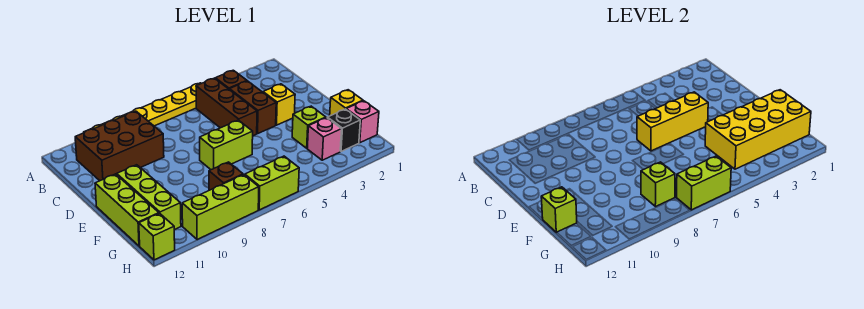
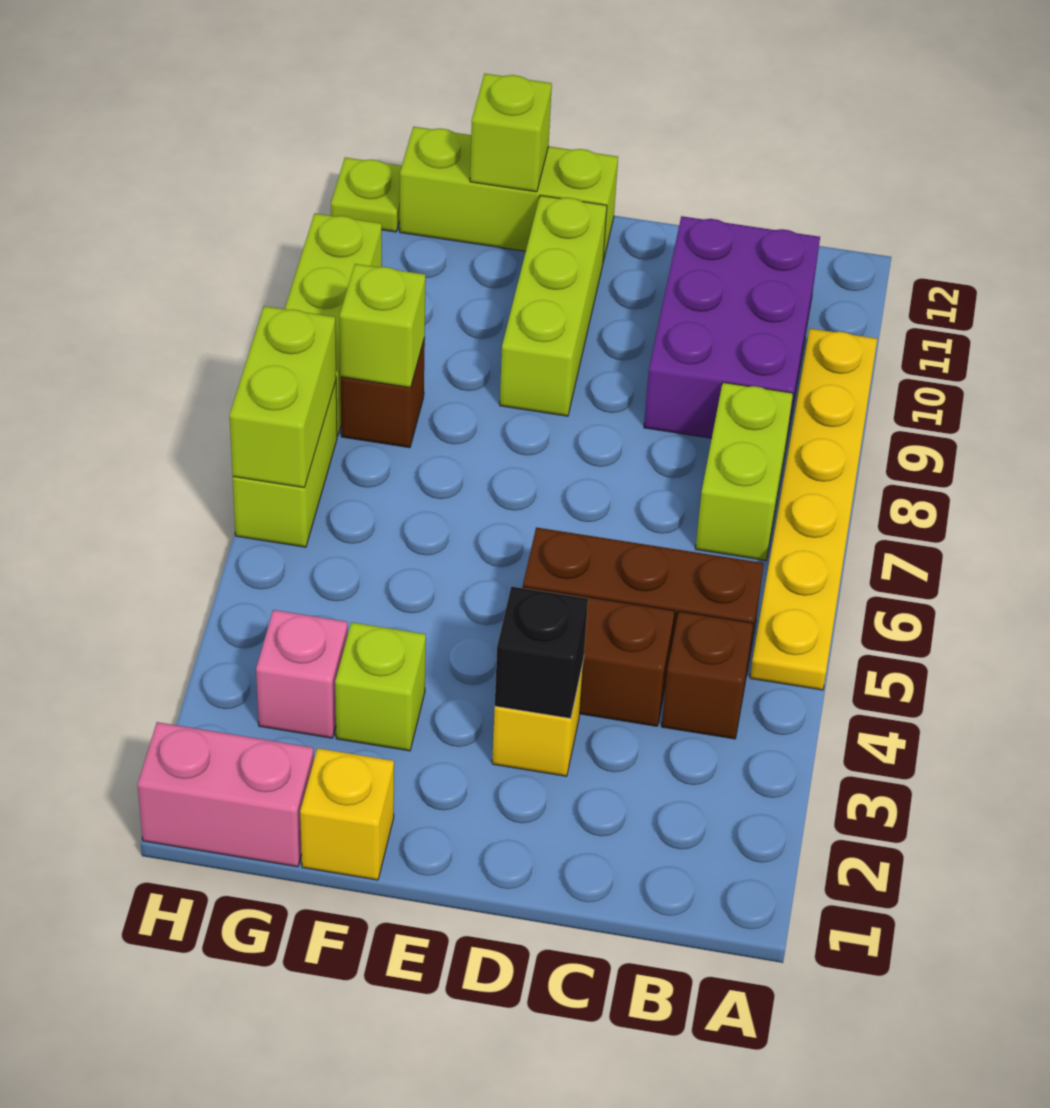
brown brick B9:C11 level 1 -> purple brick B9:C11 level 1
yellow brick D4:D6 level 2 -> none
lime brick E6:E7 level 1 -> lime brick B7:B8 level 1
lime brick E11:G11 level 1 -> lime brick E9:E11 level 1
yellow brick F1:G4 level 2 -> none
pink brick G1 level 1 -> pink brick G1:H1 level 1
black brick G2 level 1 -> black brick D3 level 2
lime brick H12 level 1 -> lime plate H12 level 1

